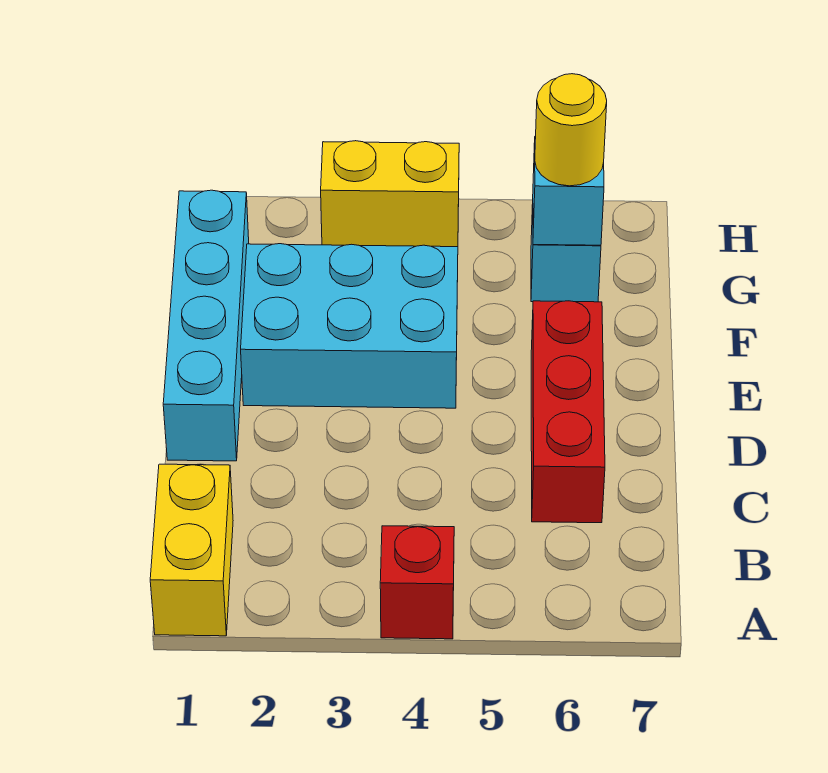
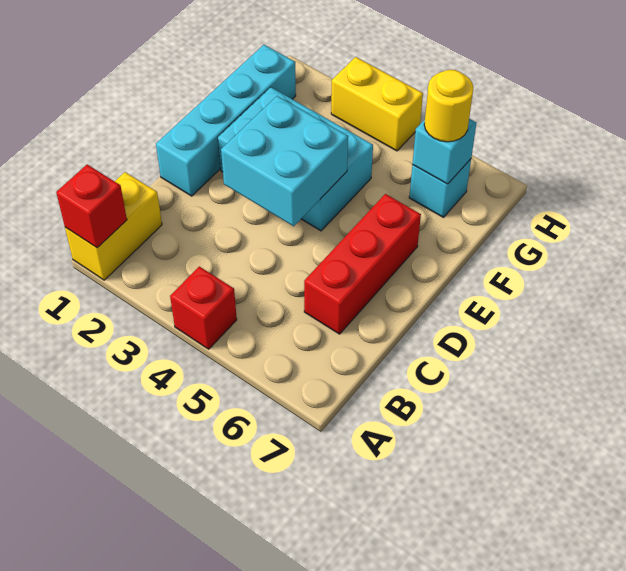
none -> red brick A1 level 2
none -> cyan brick D3:E4 level 2

